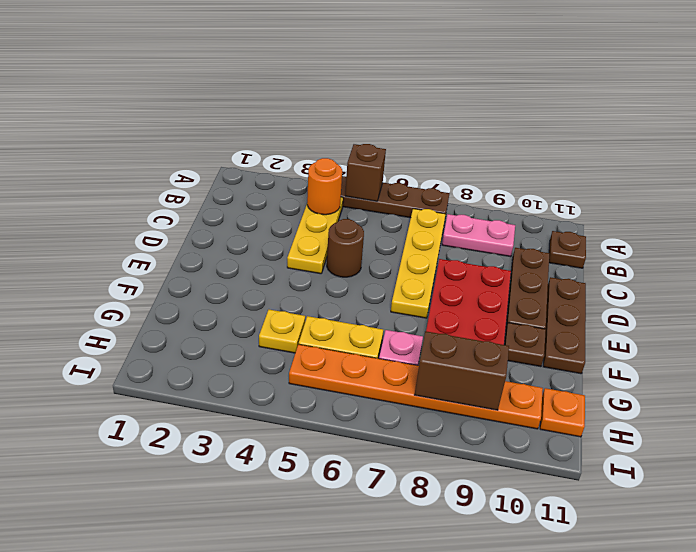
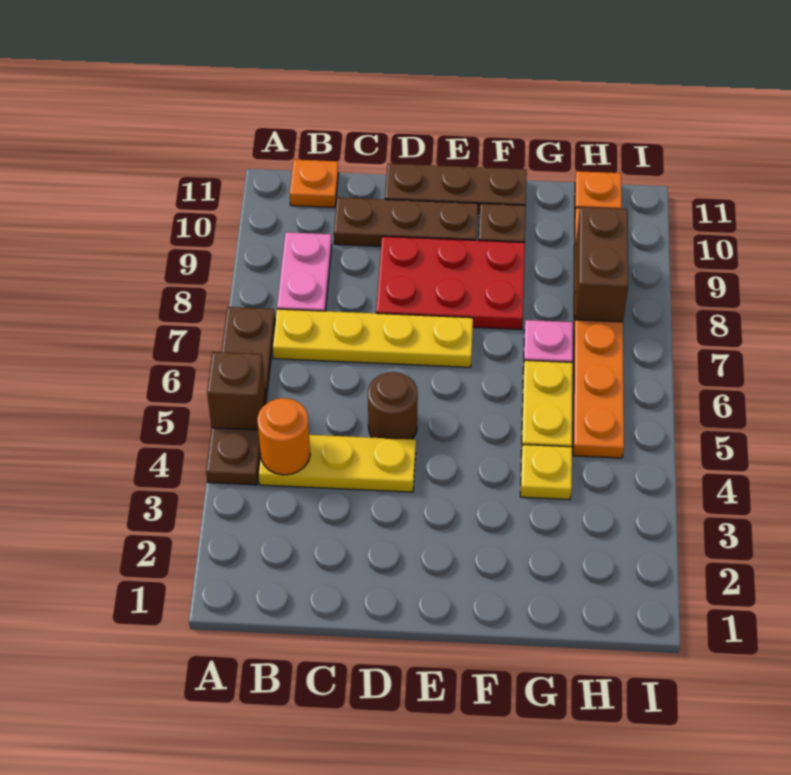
brown plate B11 level 1 -> orange plate B11 level 1

